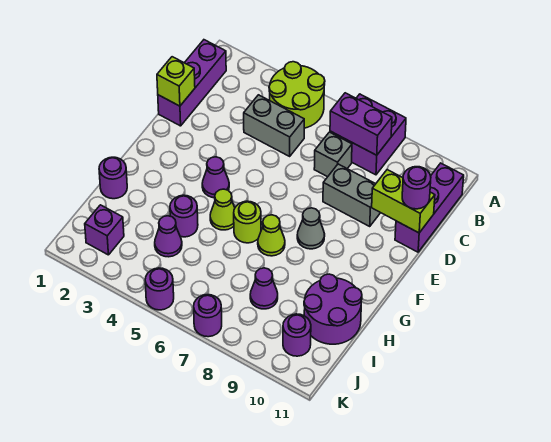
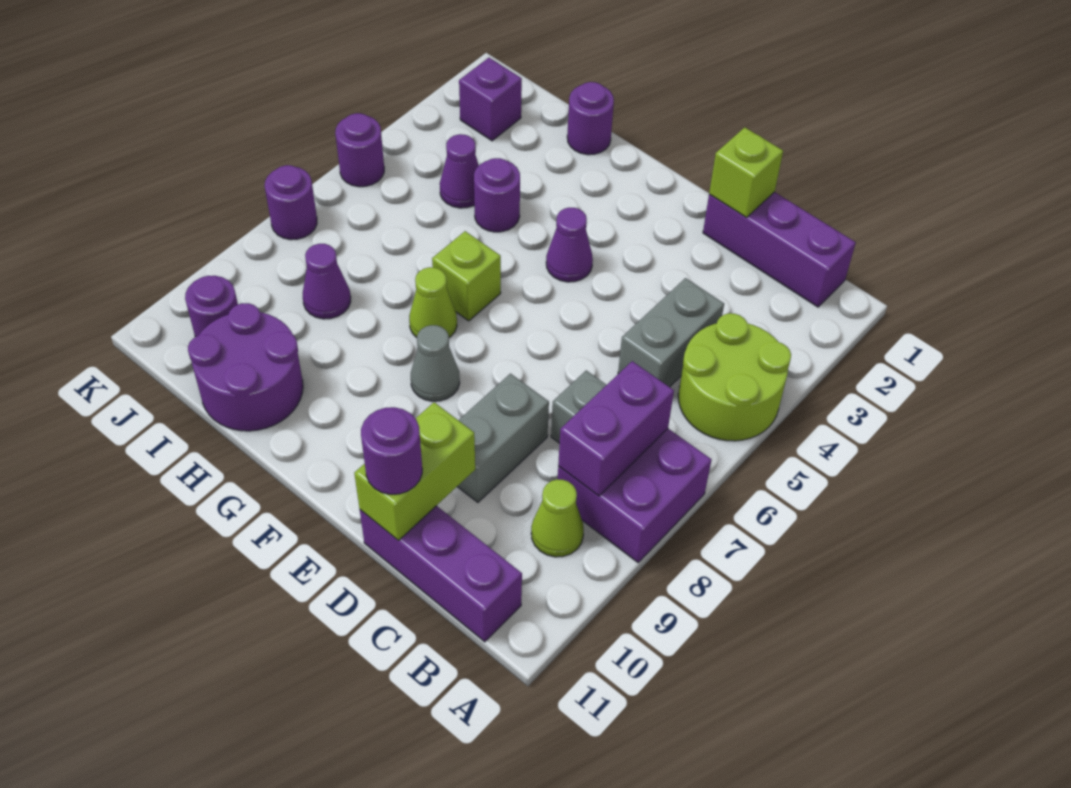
lime cone G5 level 1 -> lime cone B9 level 1
lime round brick G6 level 1 -> lime brick G6 level 1

